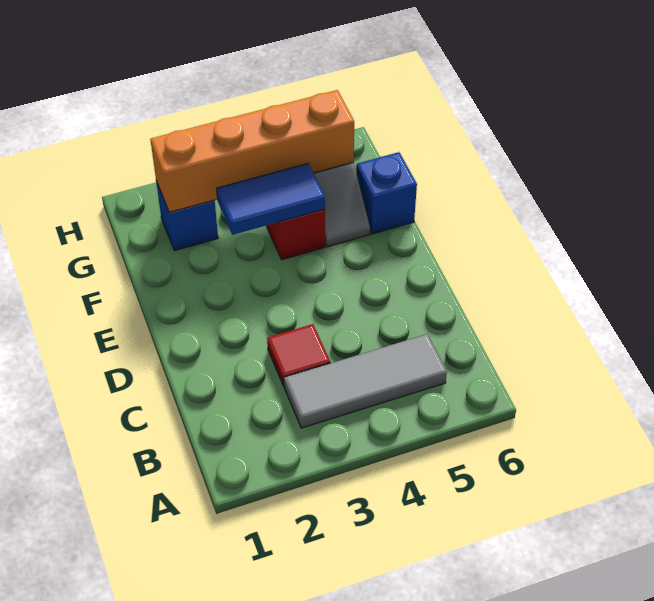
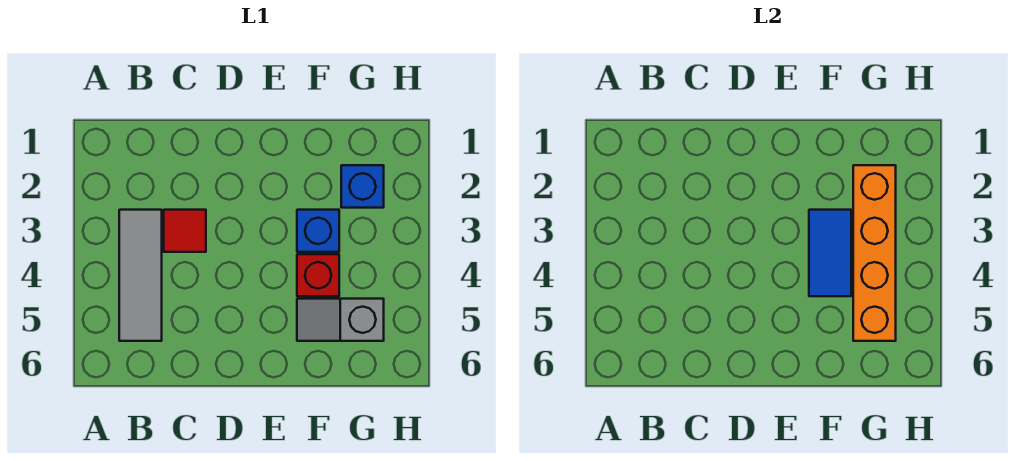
blue brick F6 level 1 -> blue brick F3 level 1

